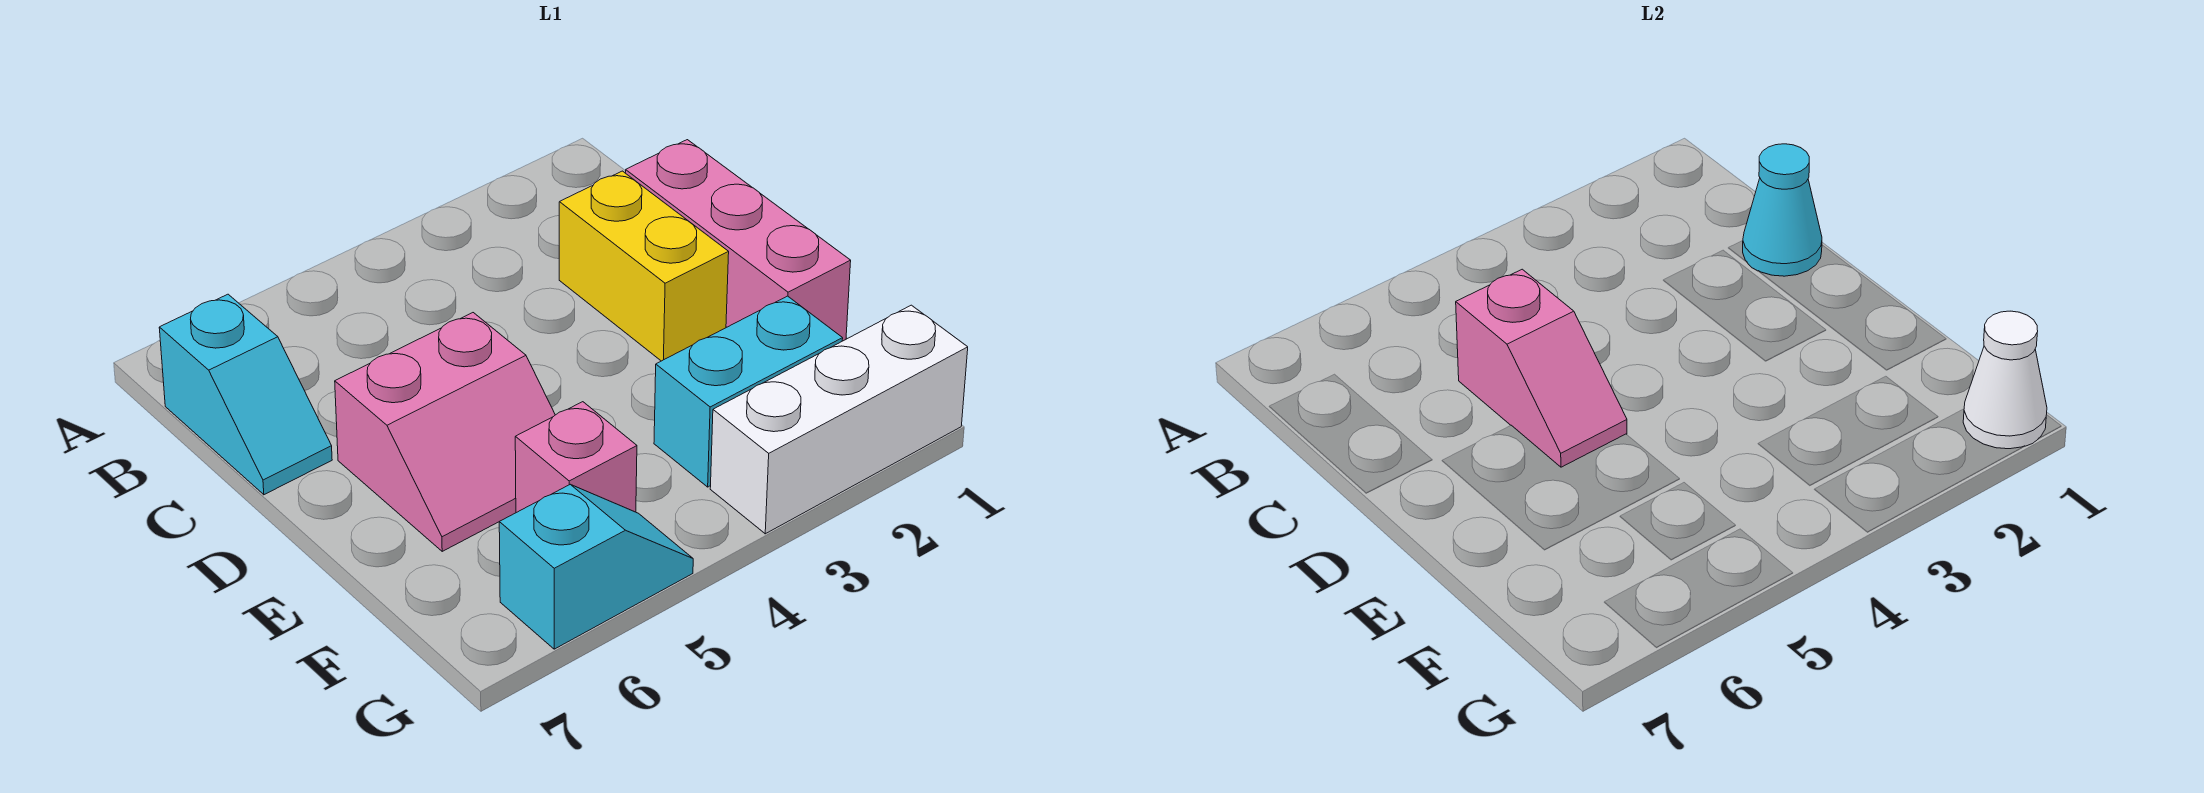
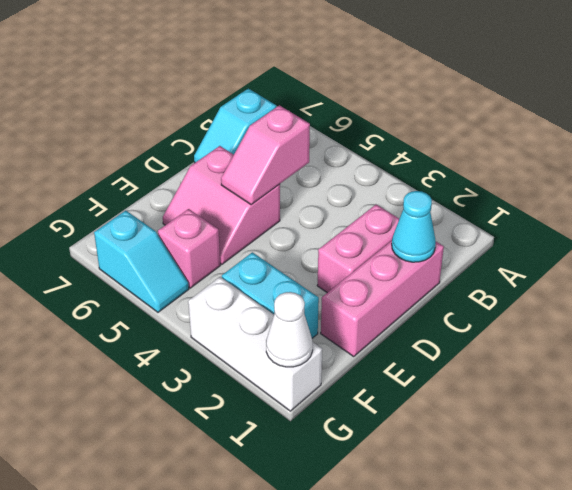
yellow brick C2:D2 level 1 -> pink brick C2:D2 level 1

